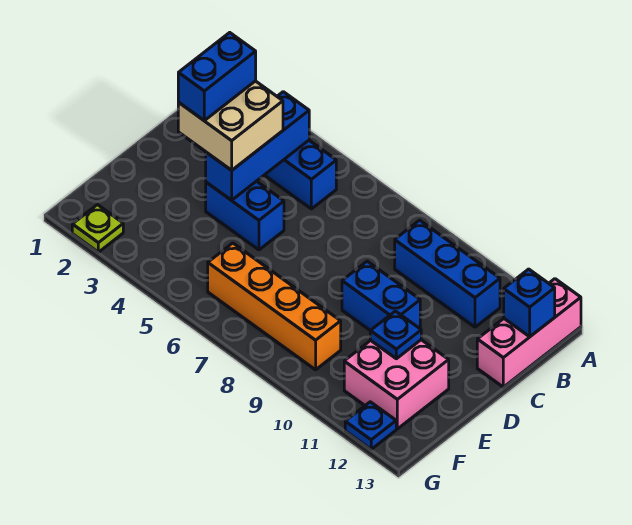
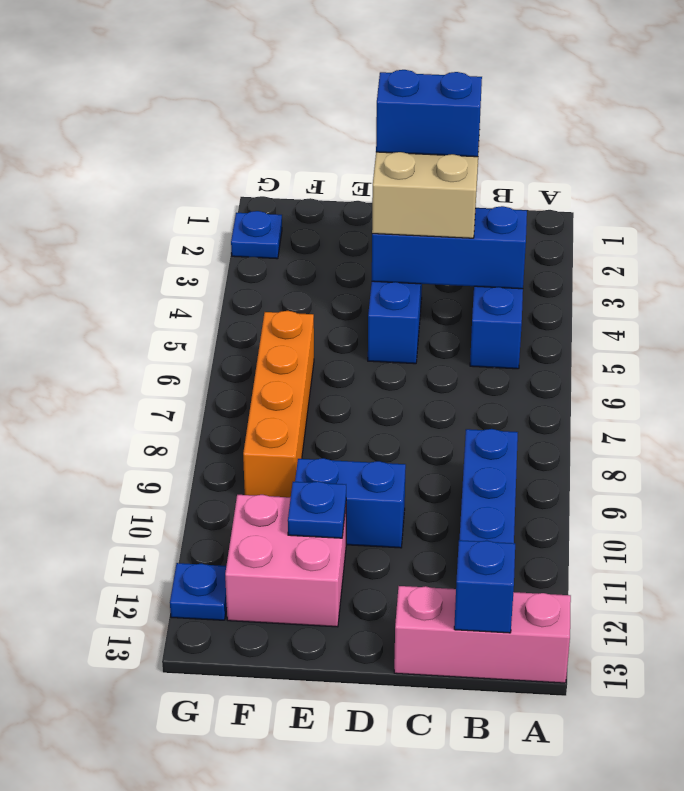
blue brick D9:D10 level 1 -> blue brick D10:E10 level 1
lime plate G2 level 1 -> blue plate G2 level 1

